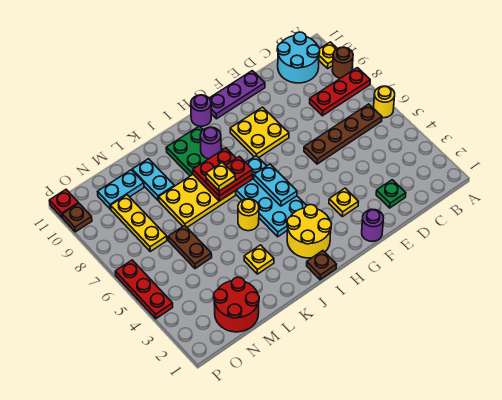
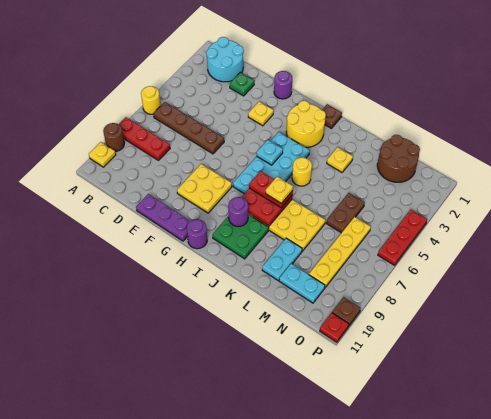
cyan round brick B10:C11 level 1 -> cyan round brick B1:C2 level 1
cyan plate H5:H6 level 2 -> cyan plate H5 level 2
red round brick M1:N2 level 1 -> brown round brick M1:N2 level 1
yellow plate N7:N9 level 1 -> yellow plate N6:N9 level 1

